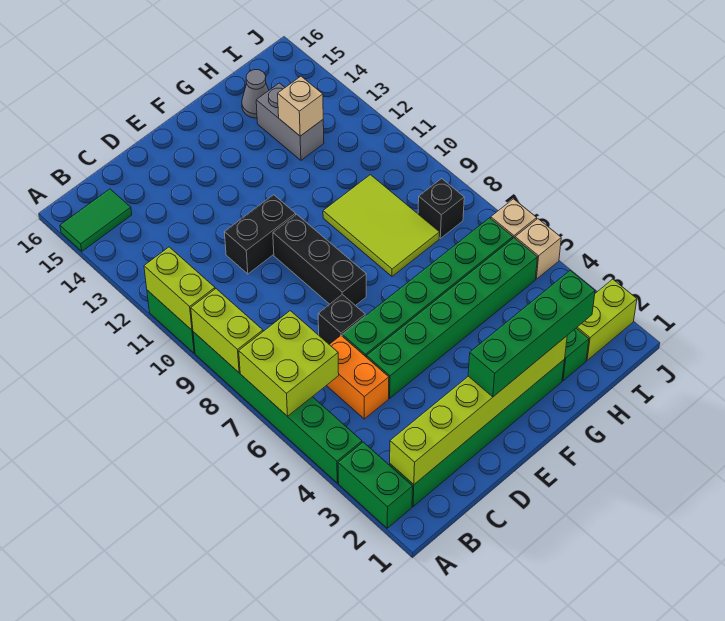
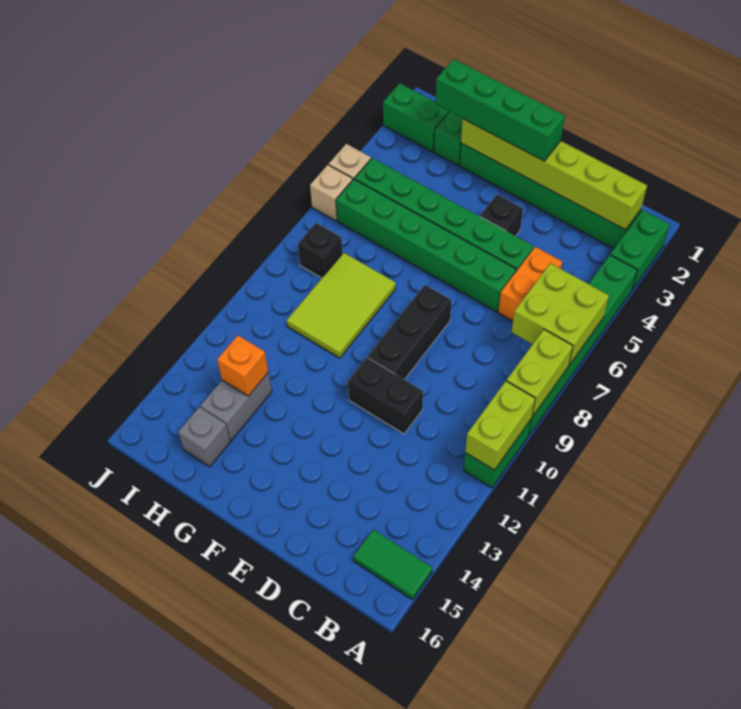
black brick D7 level 1 -> black brick E4 level 1
tan brick H13 level 2 -> orange brick H13 level 2
grey cone H15 level 1 -> grey brick H15 level 1
lime brick I2:J2 level 1 -> green brick I2:J2 level 1

